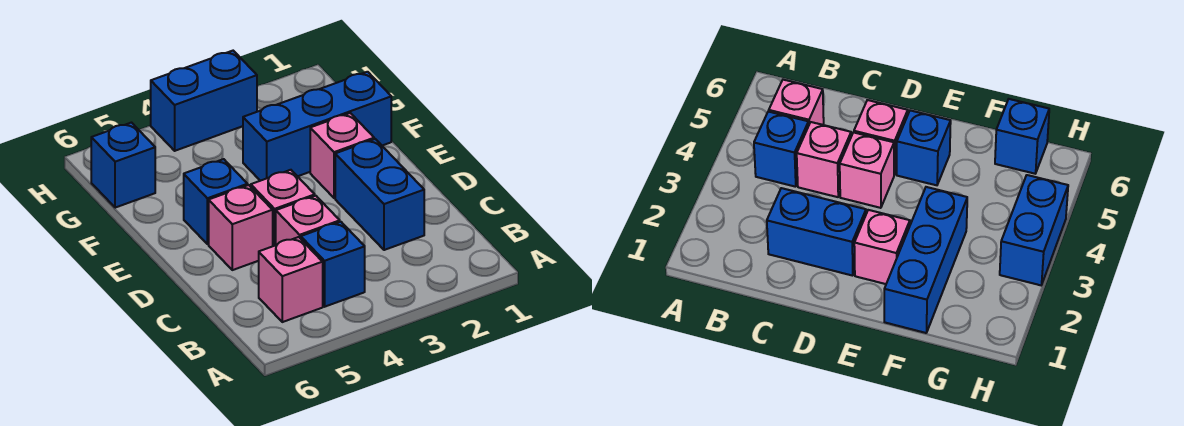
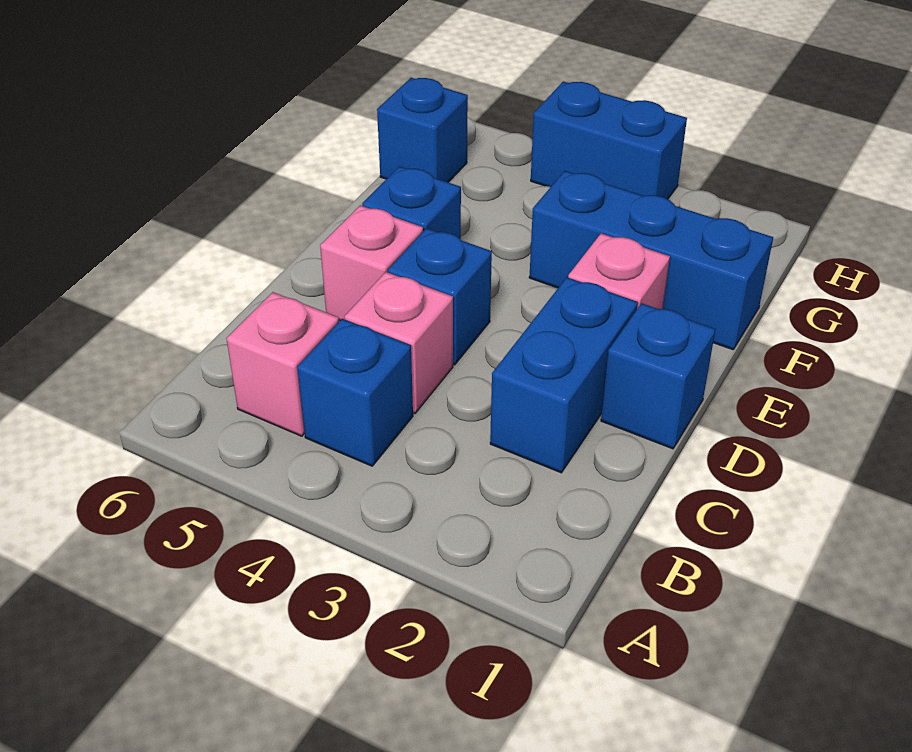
none -> blue brick D1 level 1
pink brick D4 level 1 -> blue brick D4 level 1

